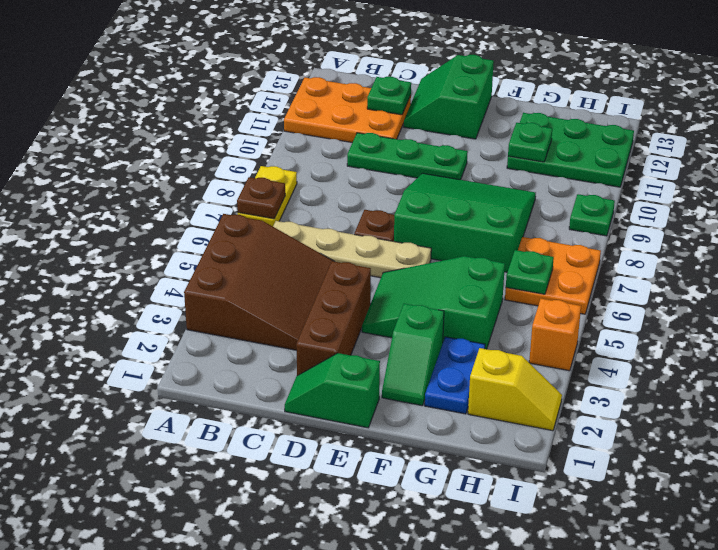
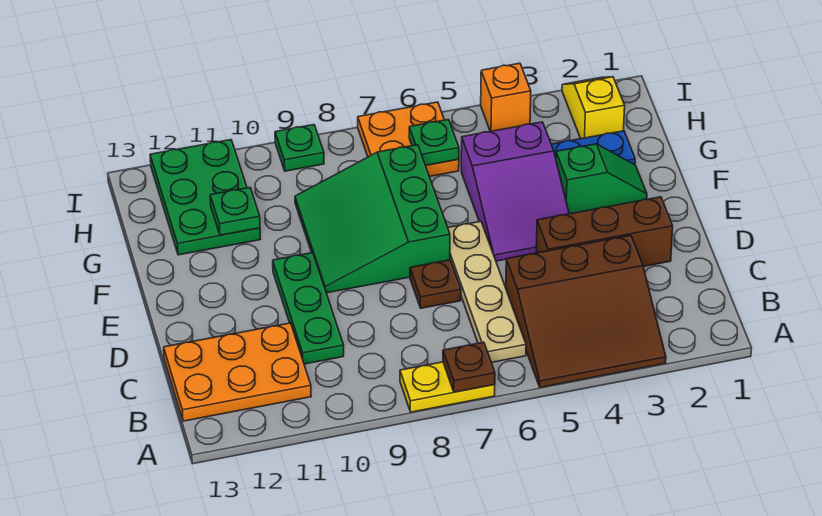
brown slope A3:C5 level 1 top A -> brown slope A3:C5 level 1 top C
orange plate A11:C12 level 1 -> orange plate B11:C13 level 1
green plate C12 level 2 -> none
green slope D1:E1 level 1 top E -> none
green slope D12:E13 level 1 top E -> none
green slope E4:G5 level 1 top G -> purple slope E4:G5 level 1 top G

